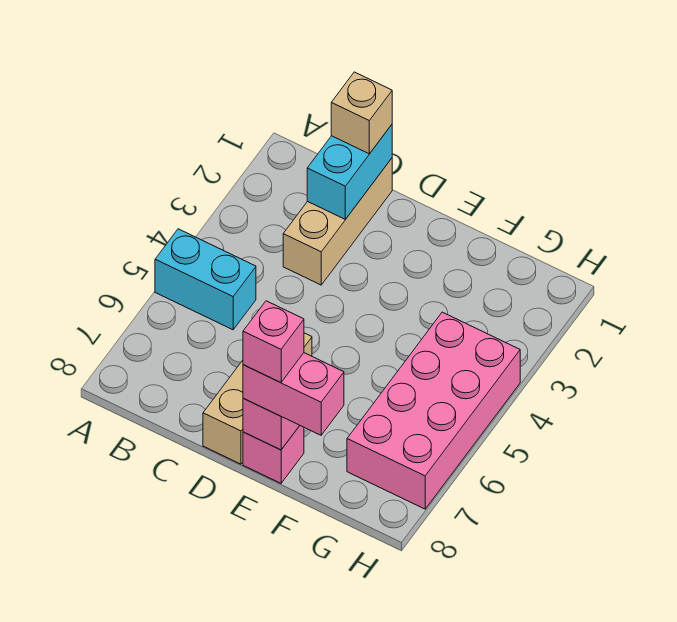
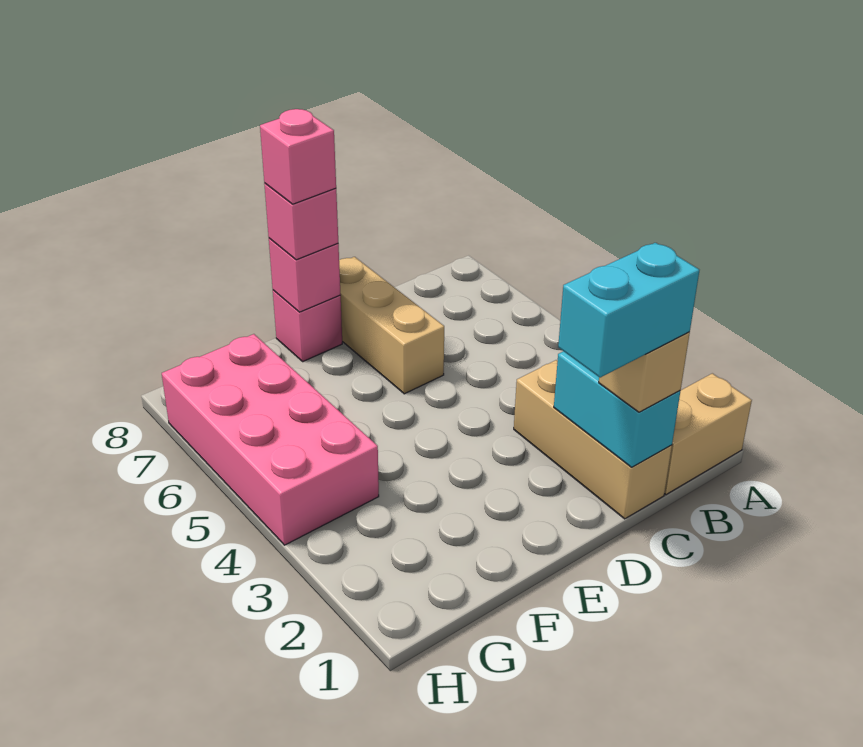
none -> tan brick A1:B1 level 1
cyan brick A5:B5 level 1 -> cyan brick C1:D1 level 4
pink brick E8:F8 level 3 -> pink brick E8 level 3

